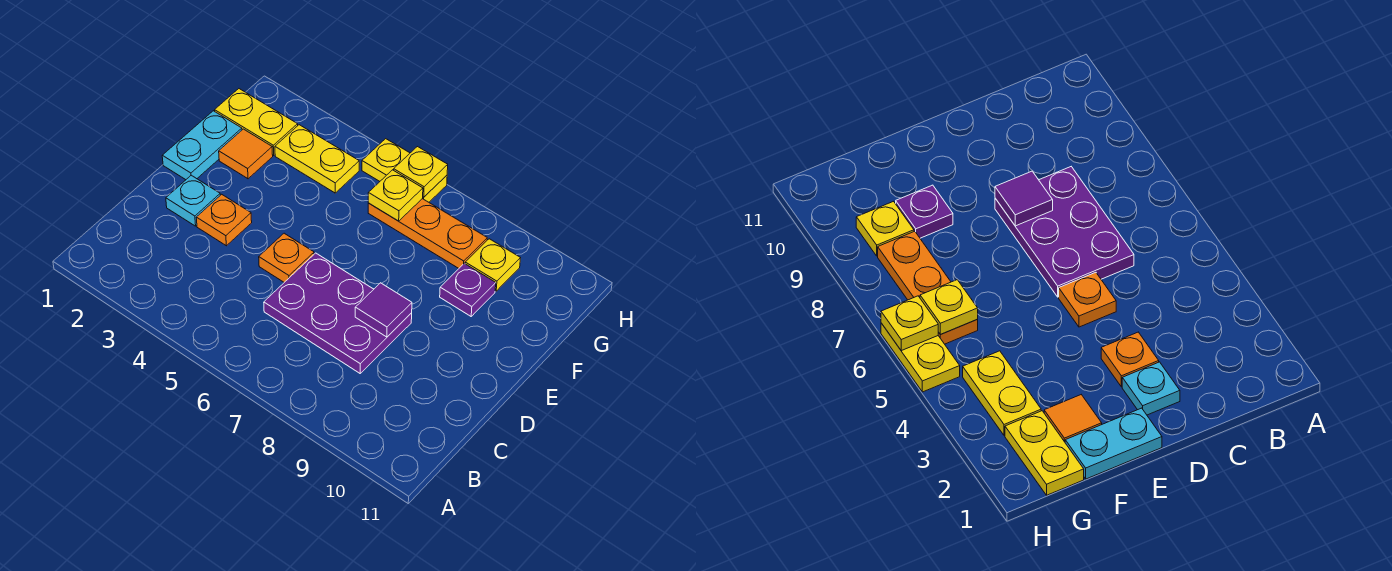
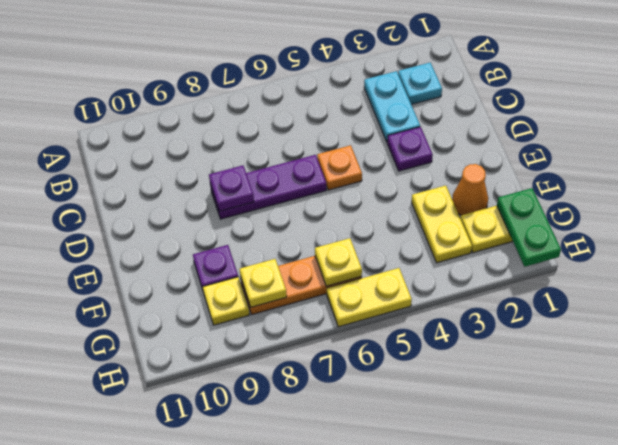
purple plate C6:D8 level 1 -> purple plate D6:D8 level 1
cyan plate D2 level 1 -> cyan plate B2 level 1
orange plate D3 level 1 -> purple plate D3 level 1
purple tile D8 level 2 -> purple plate D8 level 2
cyan plate E1:F1 level 1 -> cyan plate B3:C3 level 1
orange tile F2 level 1 -> orange cone F2 level 1
none -> green plate G1:H1 level 2
yellow plate G3:G4 level 1 -> yellow plate F3:G3 level 1
yellow plate H6 level 2 -> yellow plate G8 level 2

